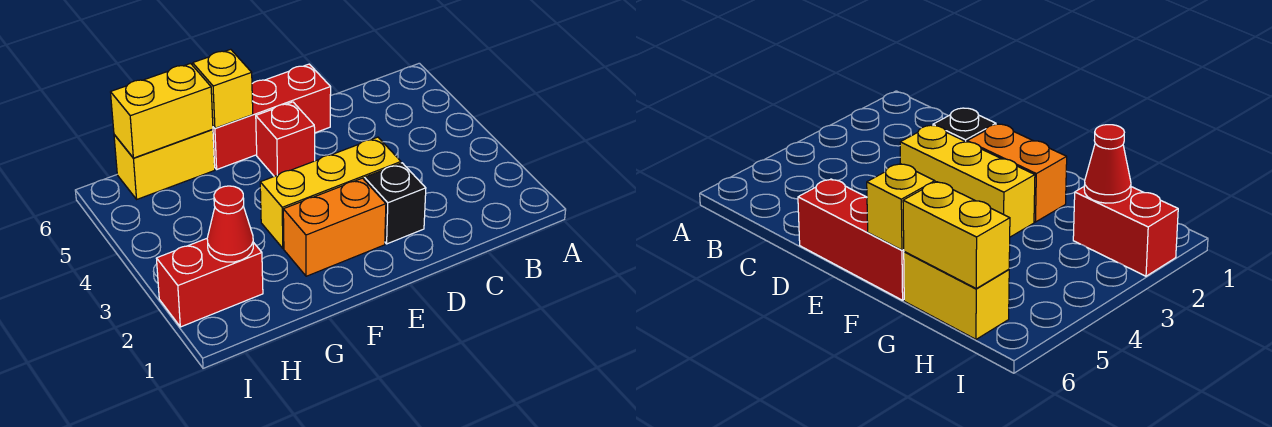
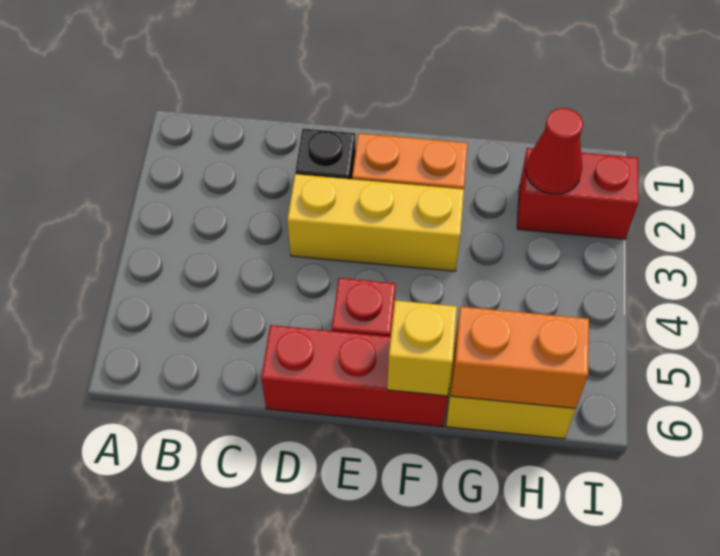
yellow brick G6:H6 level 2 -> orange brick G6:H6 level 2

